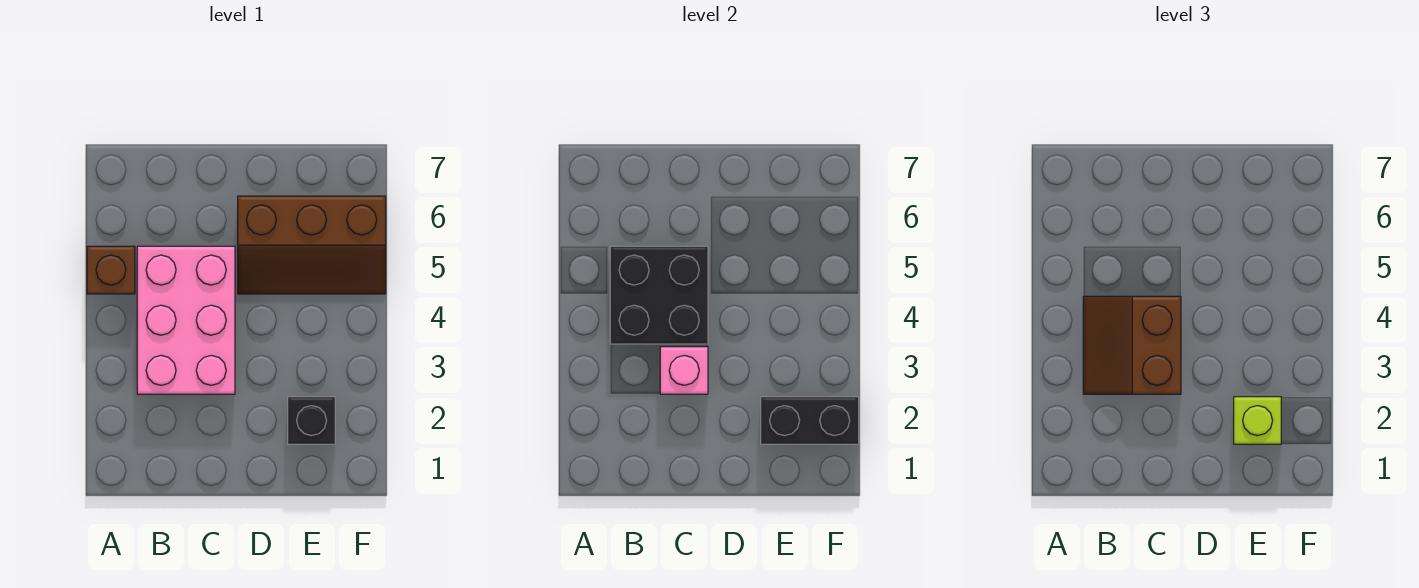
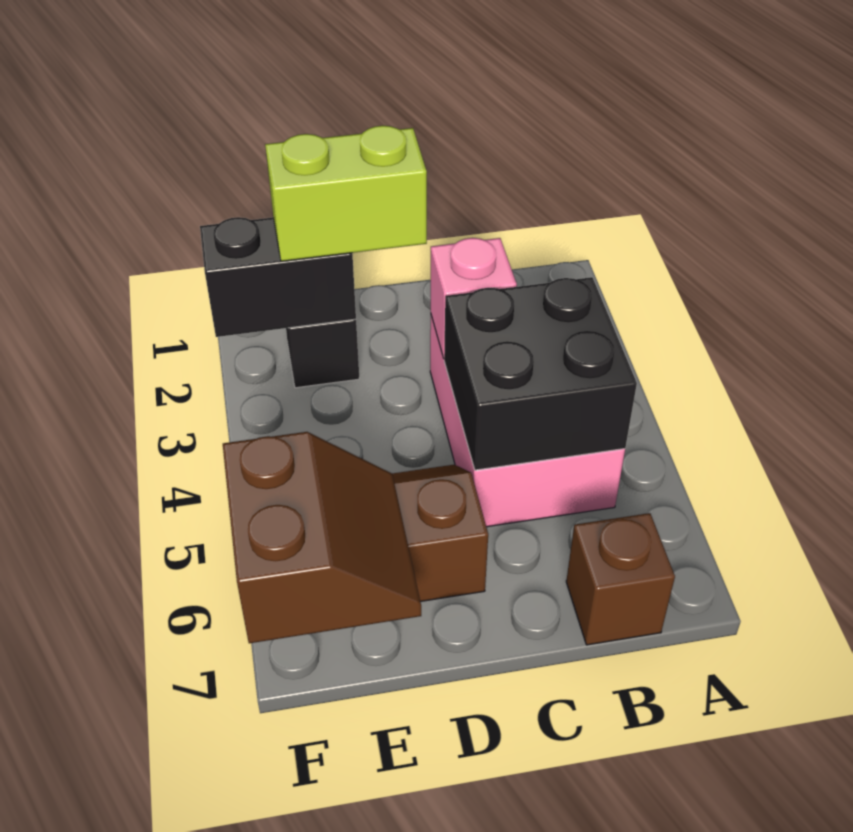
brown brick A5 level 1 -> brown brick B7 level 1
brown slope B3:C4 level 3 top C -> brown slope E6:F7 level 2 top F
lime brick E2 level 3 -> lime brick D2:E2 level 3

